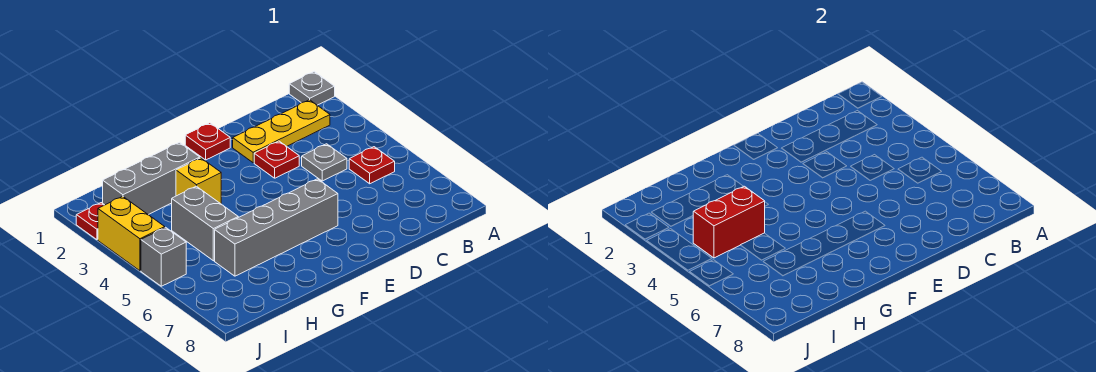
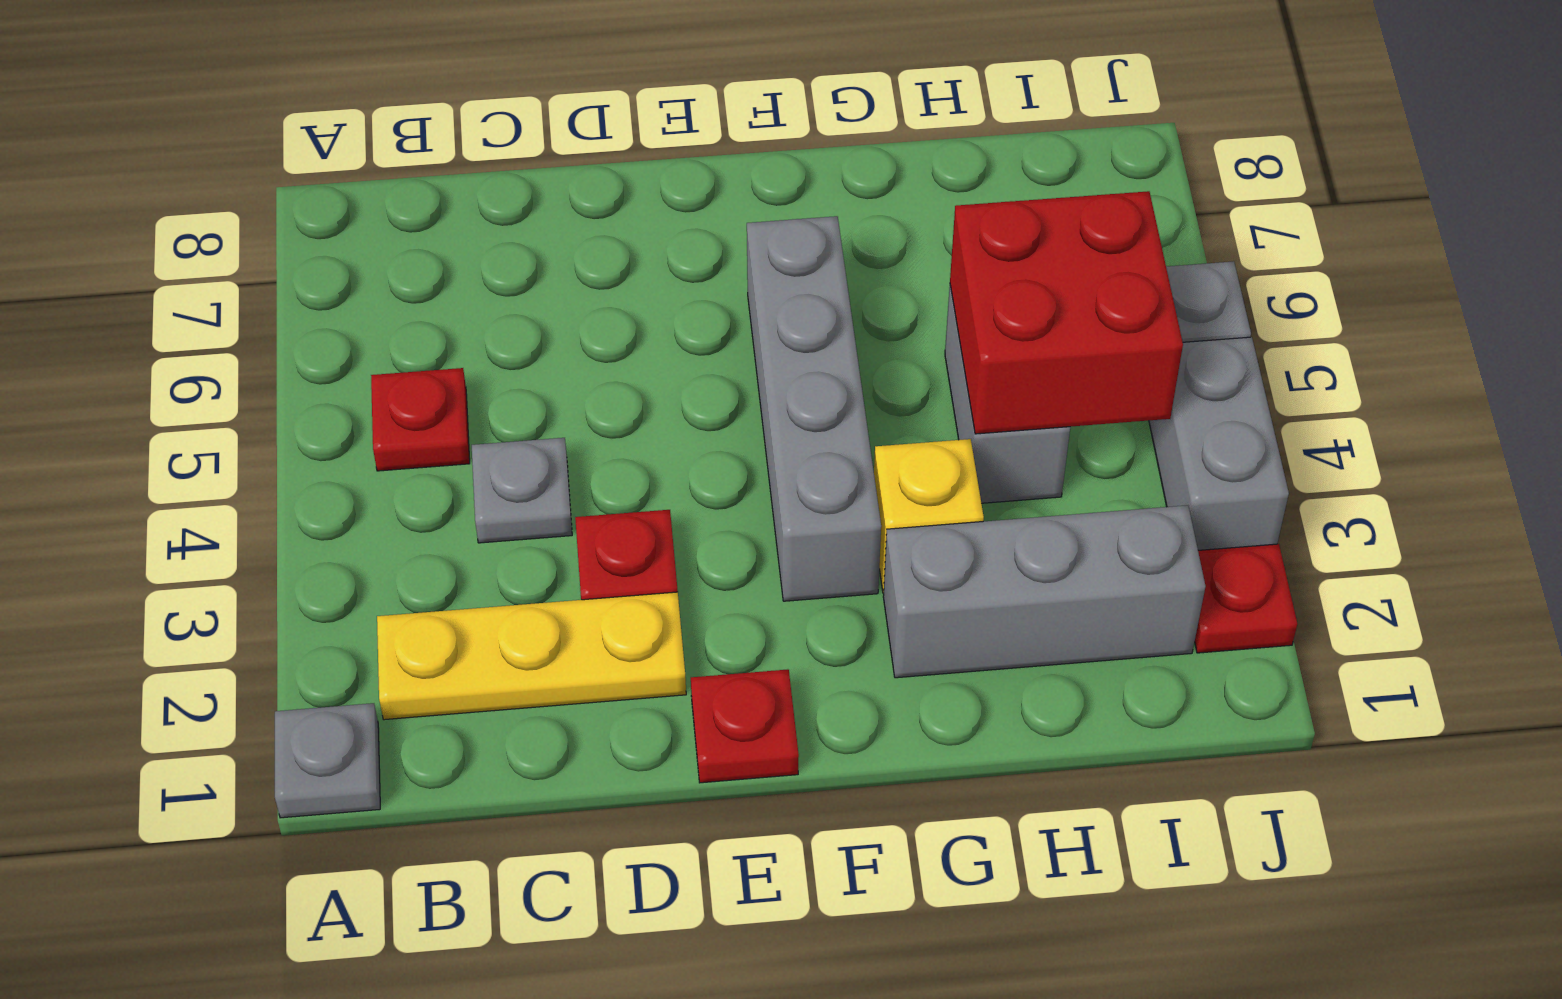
grey brick E6:H6 level 1 -> grey brick F3:F6 level 1
red brick H4:I4 level 2 -> red brick H4:I5 level 2
yellow brick J3:J4 level 1 -> grey brick J3:J4 level 1

